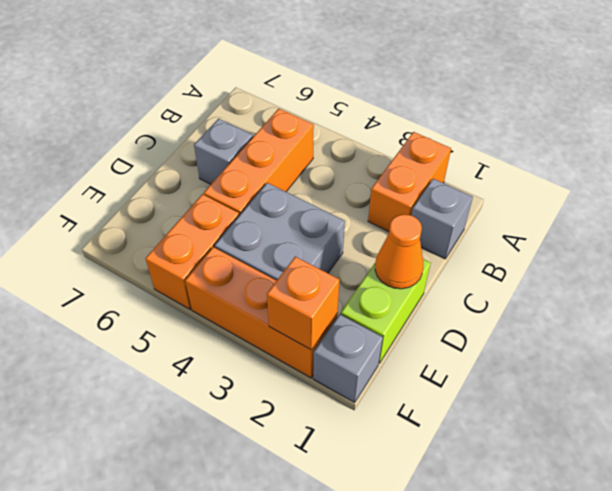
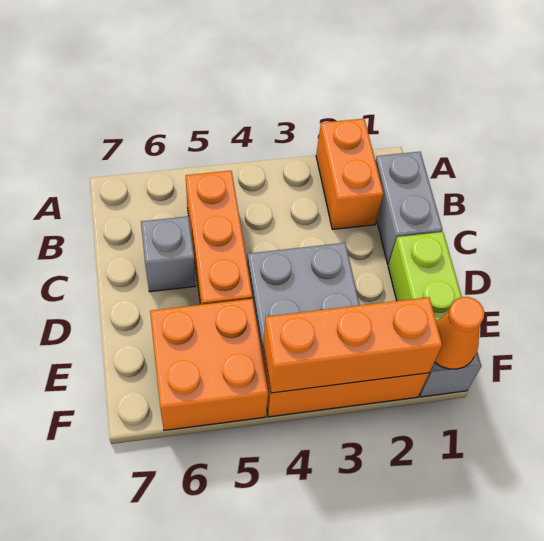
grey brick B1 level 1 -> grey brick B1:C1 level 1
orange cone D1 level 2 -> orange cone F1 level 2
orange brick E5:F5 level 1 -> orange brick E5:F6 level 1
orange brick F2 level 2 -> orange brick F2:F4 level 2

